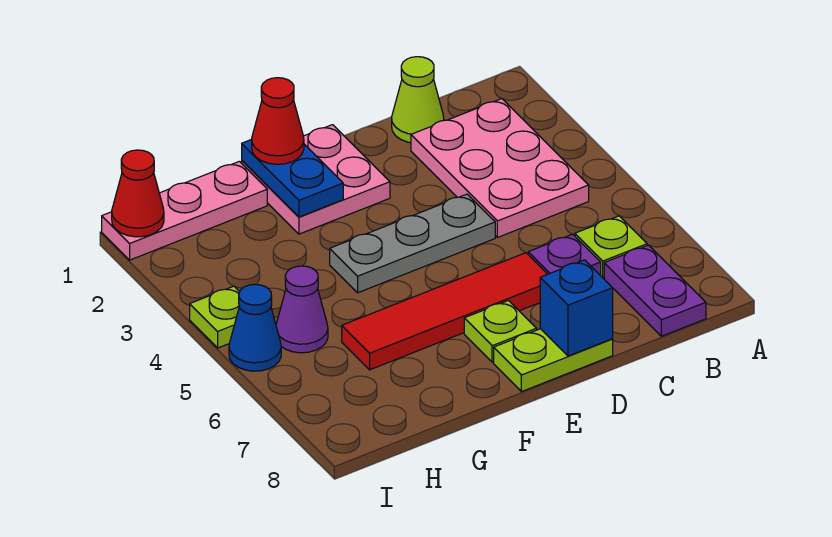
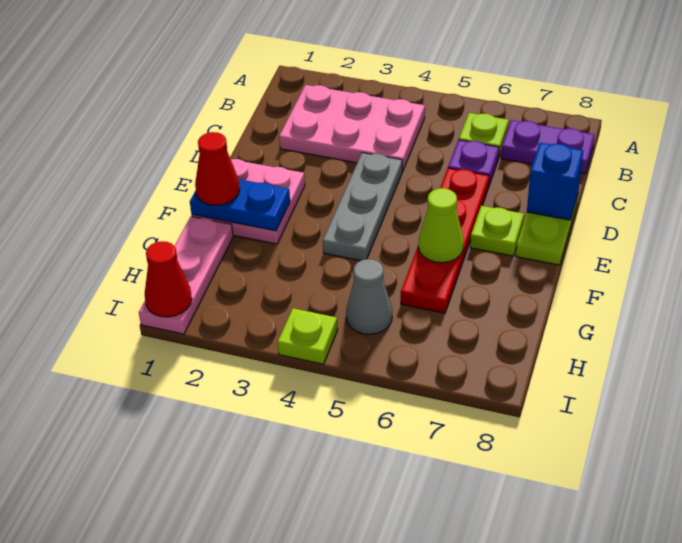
lime cone C1 level 1 -> lime cone F6 level 2
red tile D6:G6 level 1 -> red plate D6:G6 level 1
purple cone H5 level 1 -> grey cone H5 level 1
blue cone I5 level 1 -> none

